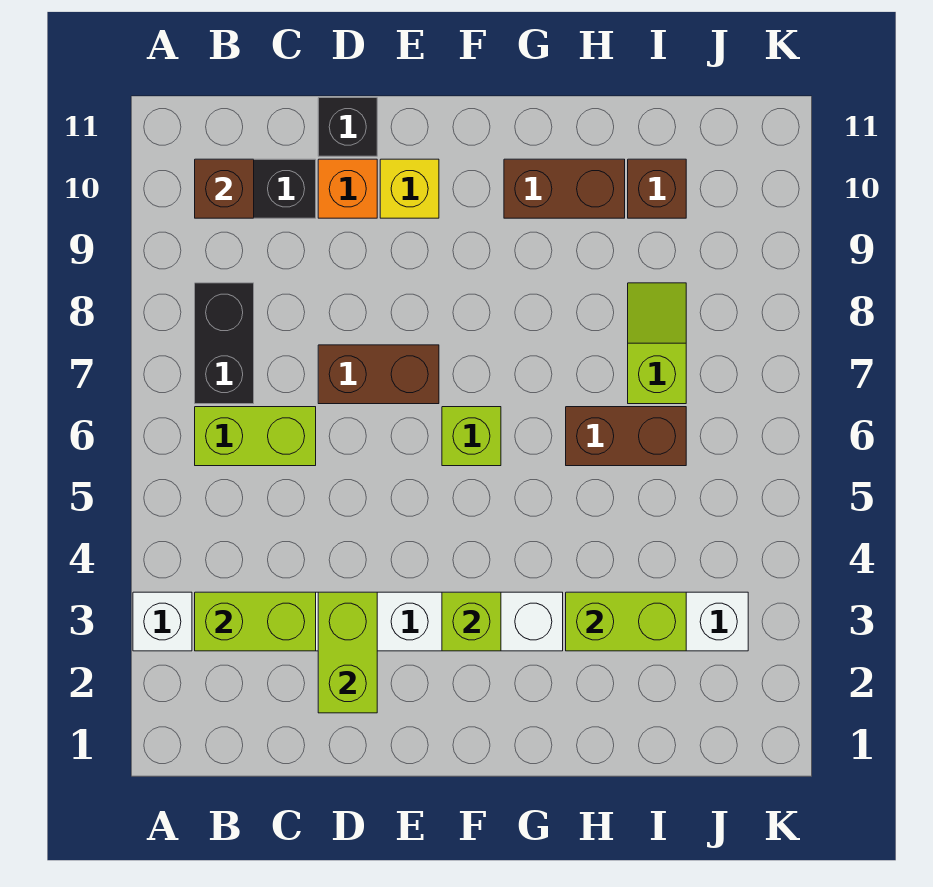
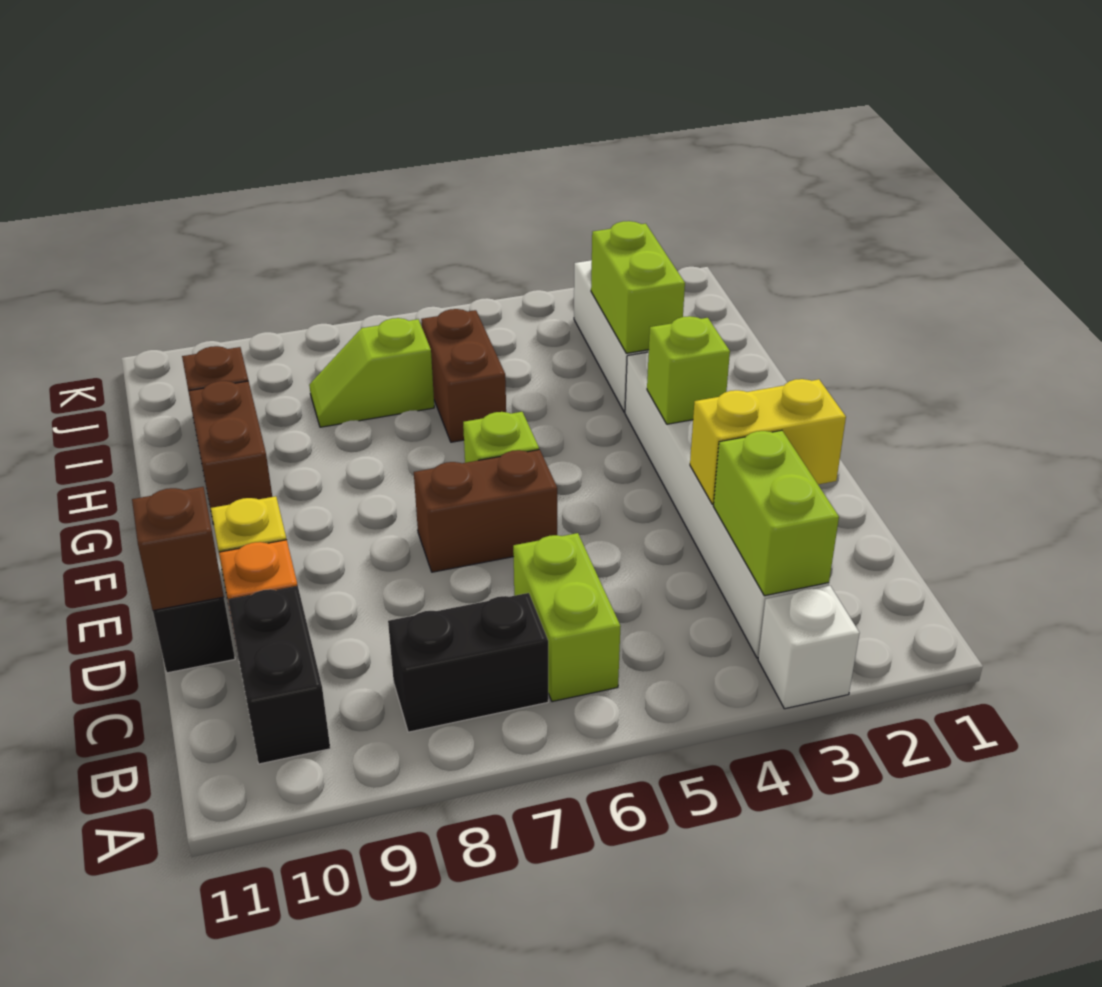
brown brick B10 level 2 -> brown brick D11 level 2
lime brick D2:D3 level 2 -> yellow brick D2:D3 level 2
brown brick D7:E7 level 1 -> brown brick E6:E7 level 1

